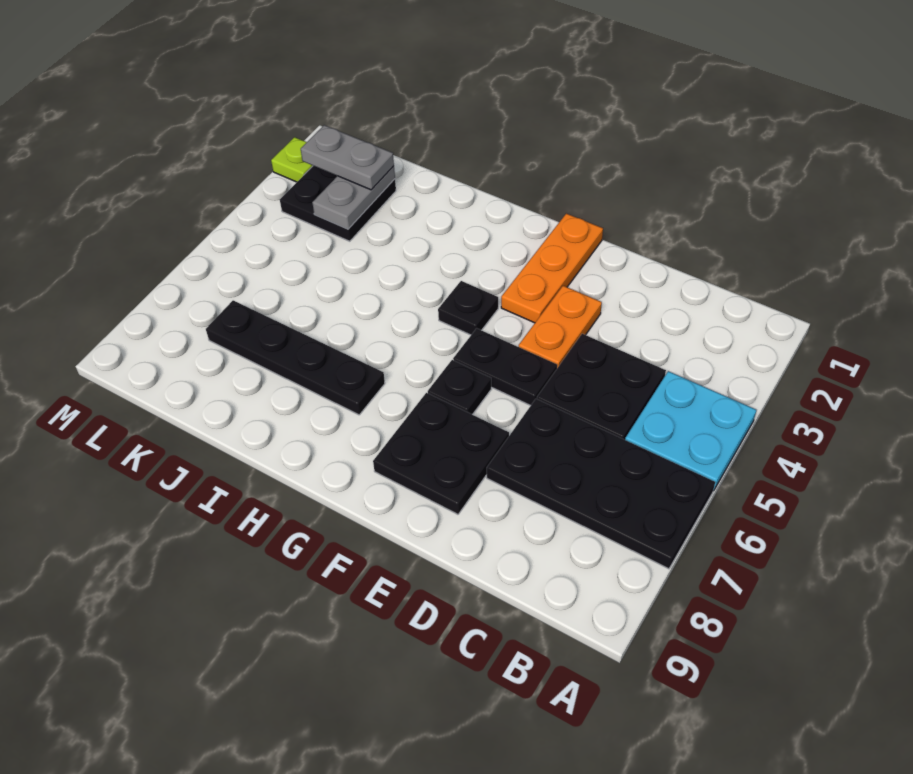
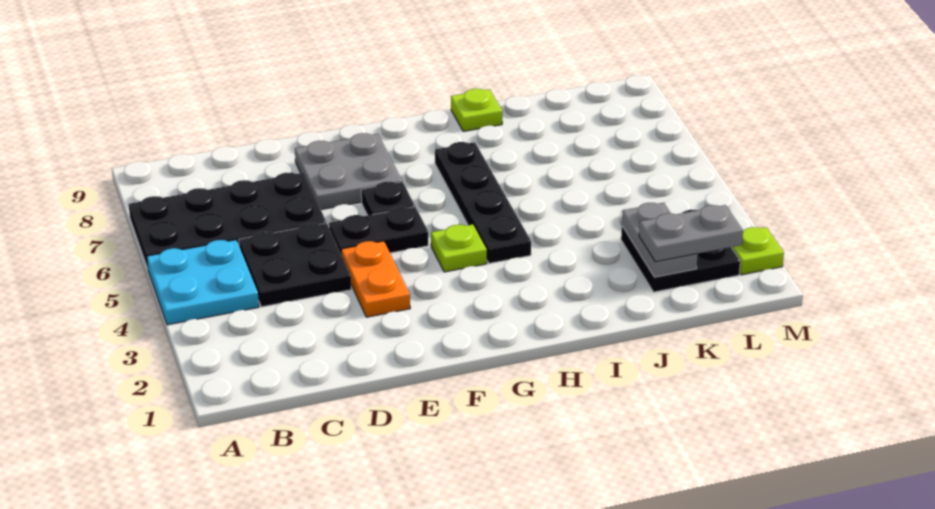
black plate E7:F8 level 1 -> grey plate E7:F8 level 1
orange plate F1:F3 level 1 -> none
black plate G4 level 1 -> lime plate G4 level 1
black plate H7:K7 level 1 -> black plate H4:H7 level 1
none -> lime plate I9 level 1

